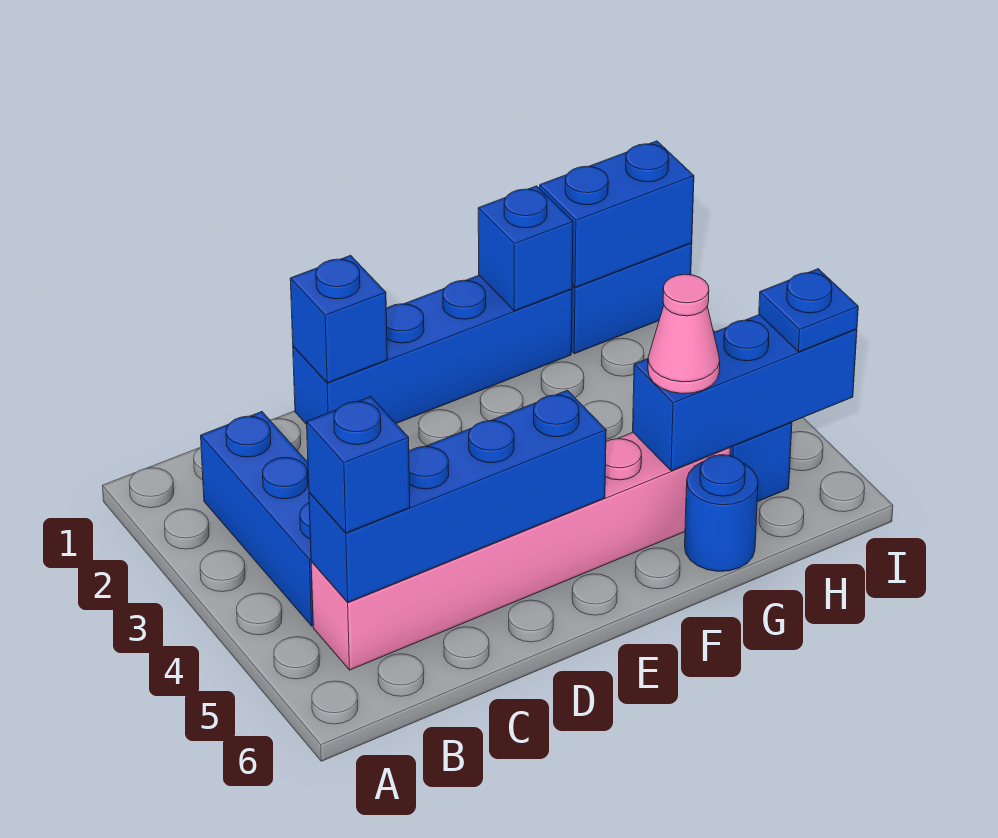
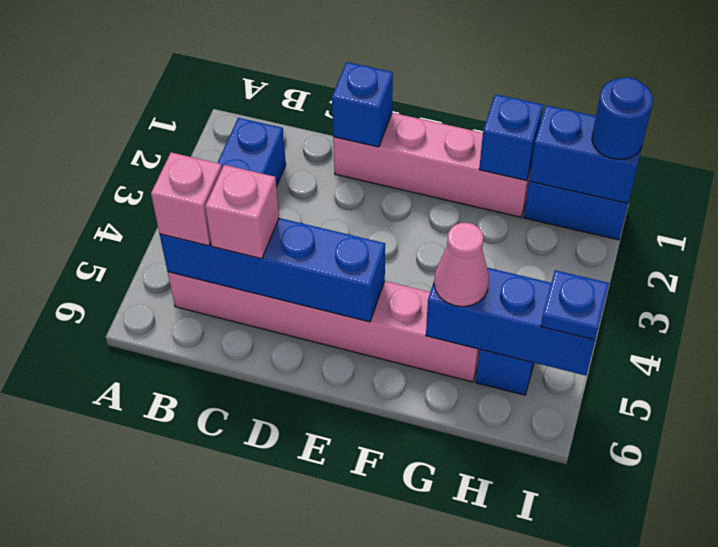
blue brick B5 level 3 -> pink brick B5 level 3
none -> pink brick C5 level 3
blue brick D1:G1 level 1 -> pink brick D1:G1 level 1
blue round brick G6 level 1 -> blue round brick I1 level 3

